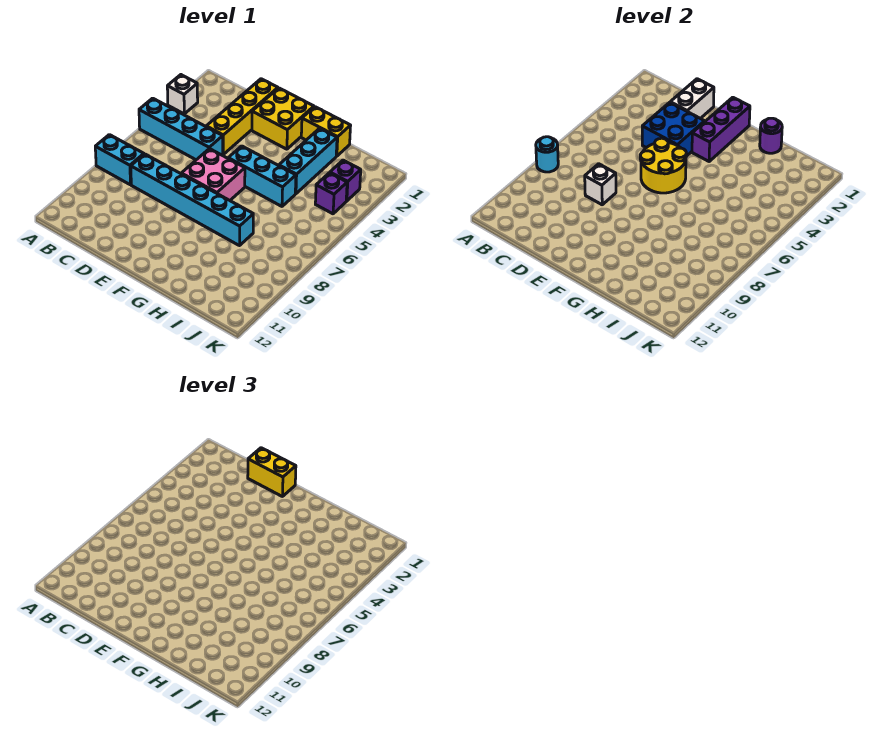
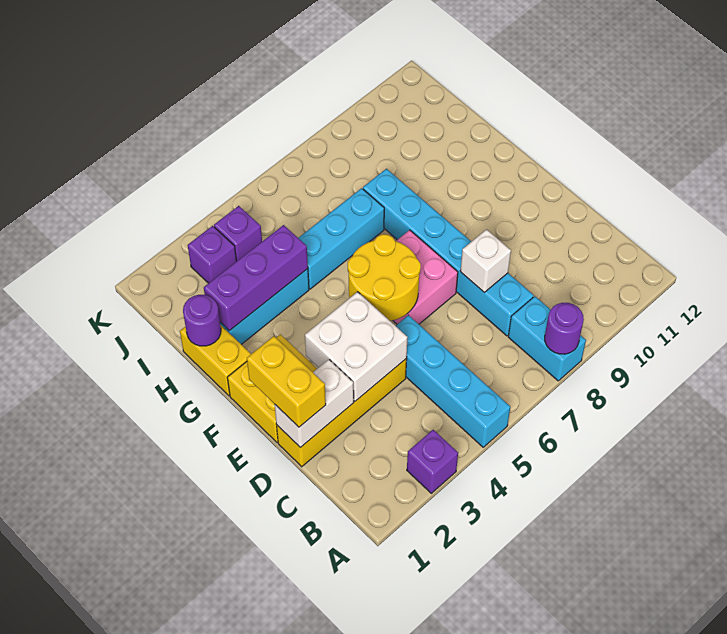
white brick A3 level 1 -> purple brick A3 level 1
cyan round brick A8 level 2 -> purple round brick A8 level 2
blue brick D3:E4 level 2 -> white brick D3:E4 level 2
purple brick F1:F3 level 2 -> purple brick H2:H4 level 2
cyan brick F5:H5 level 1 -> cyan brick H5:H7 level 1

